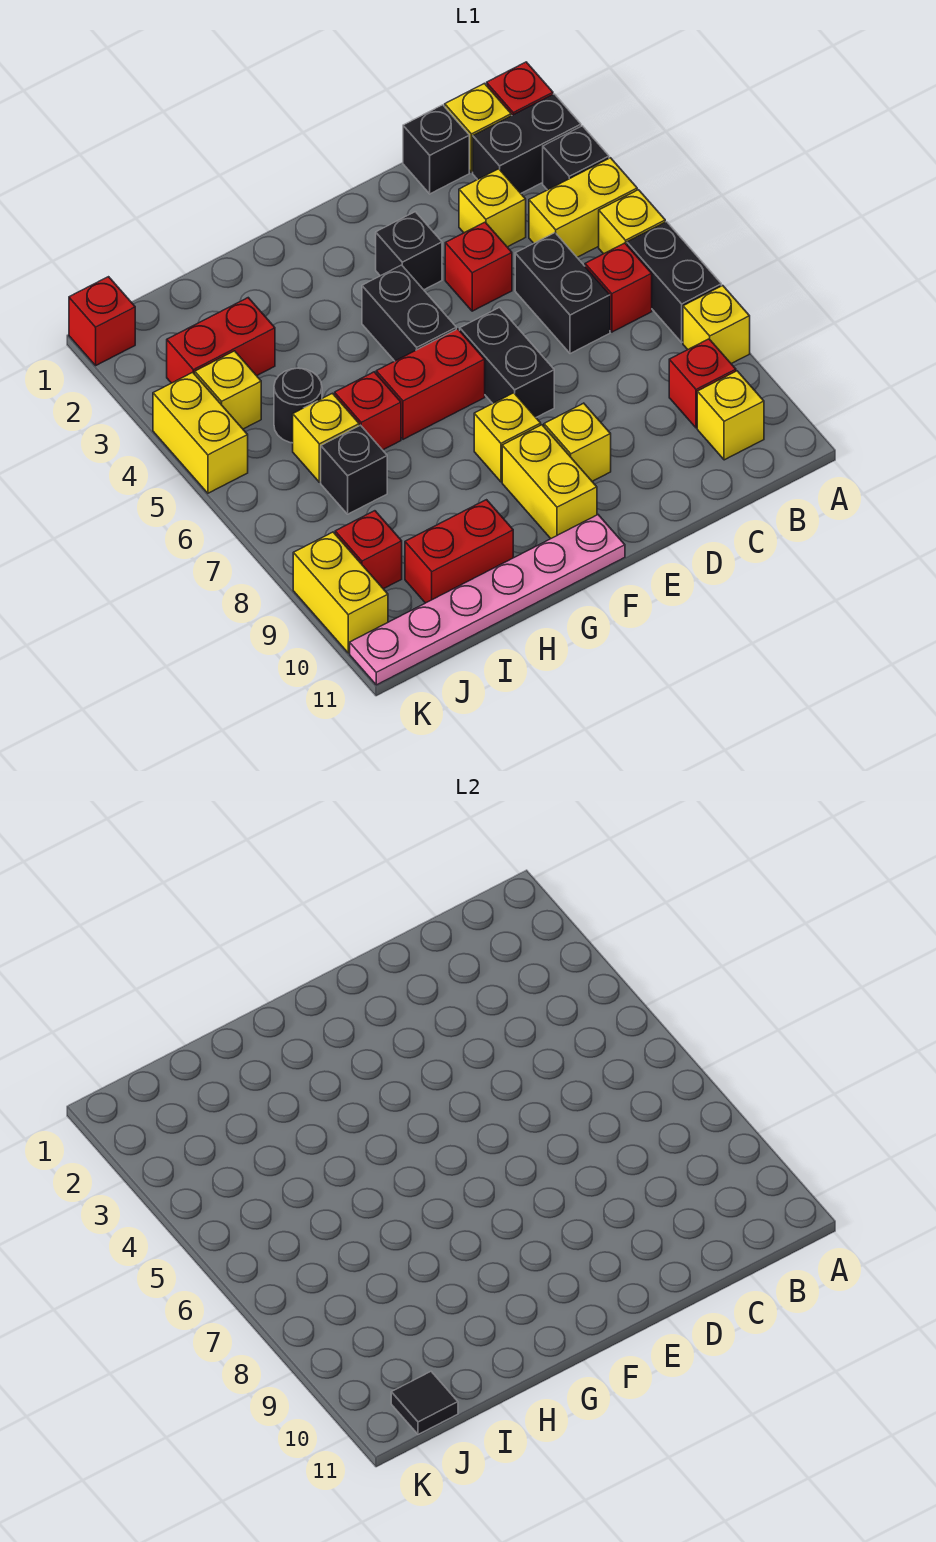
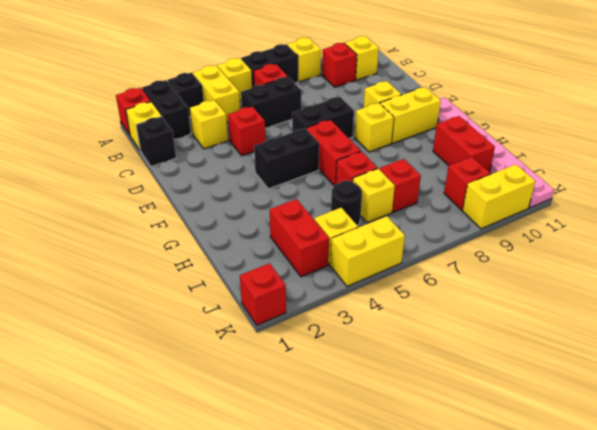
black brick E3 level 1 -> none
black brick I7 level 1 -> red brick I7 level 1
black tile J11 level 2 -> none

